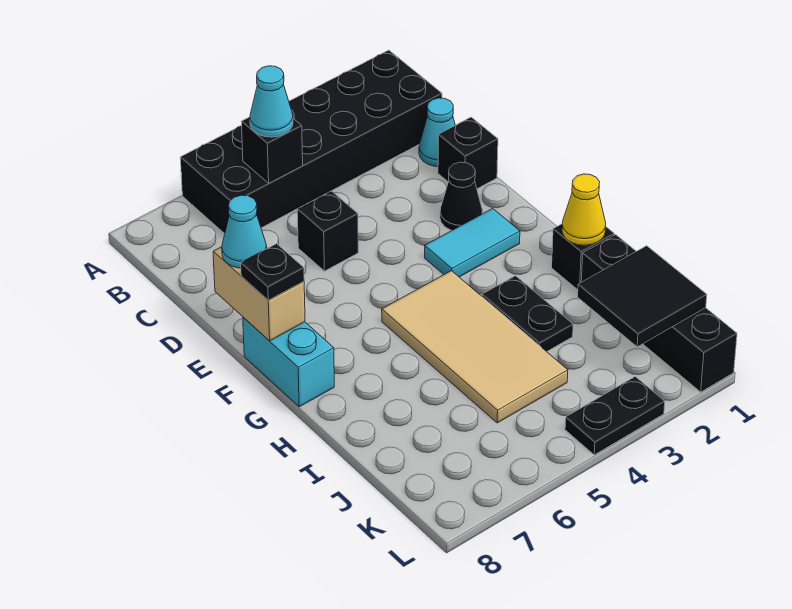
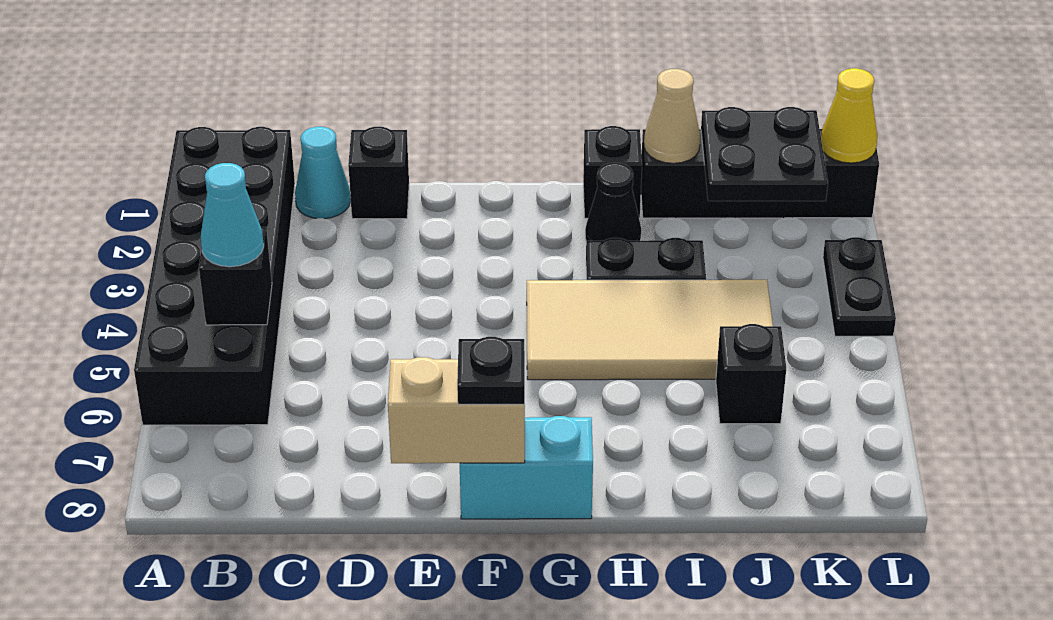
black brick D5 level 1 -> black brick J6 level 1
black cone E2 level 1 -> black cone H2 level 1
cyan cone E8 level 3 -> none
cyan tile F2:F3 level 1 -> none
yellow cone H1 level 2 -> yellow cone L1 level 2
none -> tan cone I1 level 2
black tile J1:K2 level 2 -> black plate J1:K2 level 2

